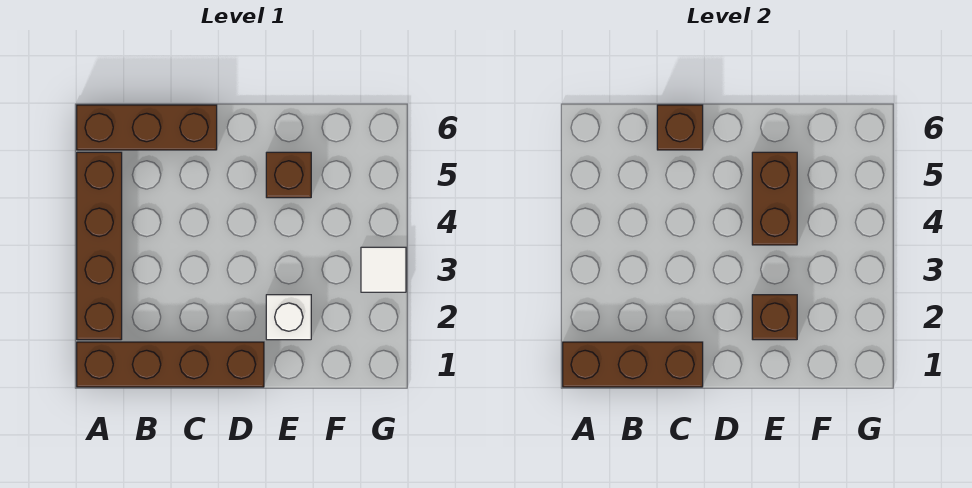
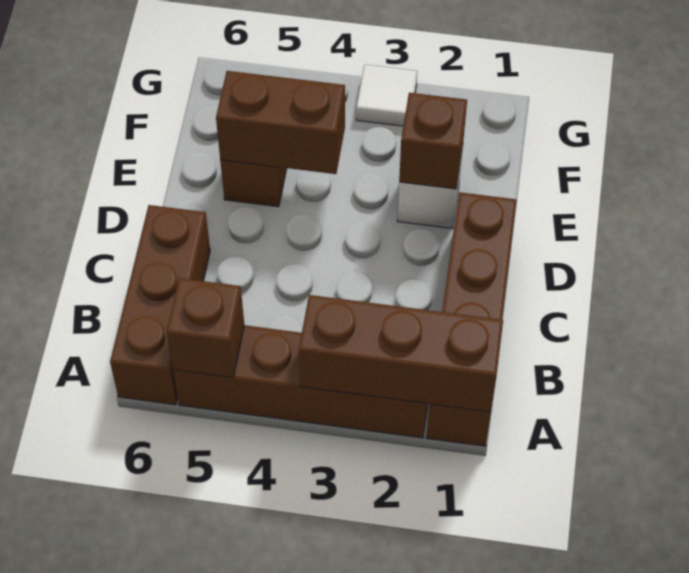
brown brick A1:C1 level 2 -> brown brick A1:A3 level 2
brown brick C6 level 2 -> brown brick A5 level 2

